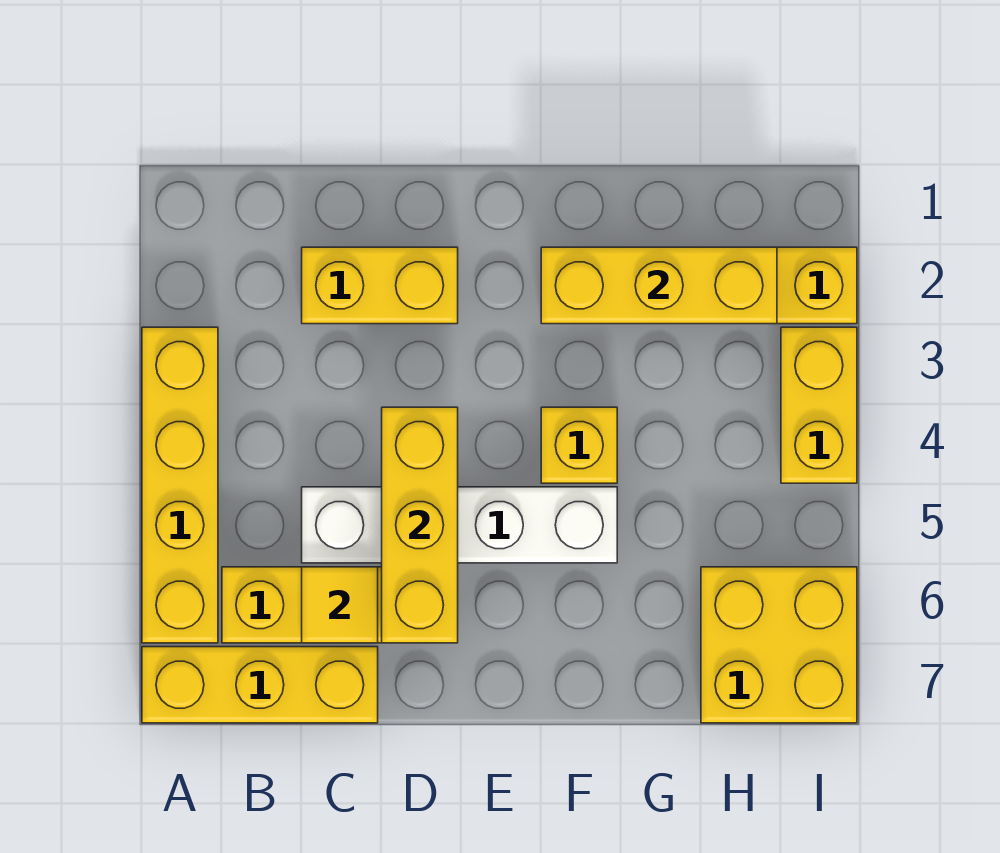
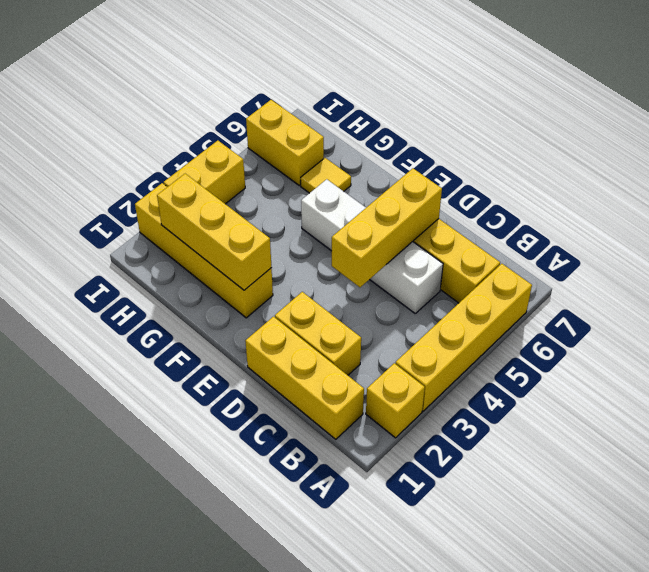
yellow brick A7:C7 level 1 -> yellow brick B1:D1 level 1
yellow tile C6 level 2 -> yellow tile G6 level 1
yellow brick F4 level 1 -> yellow brick A2 level 1
yellow brick H6:I7 level 1 -> yellow brick H6:I6 level 1

